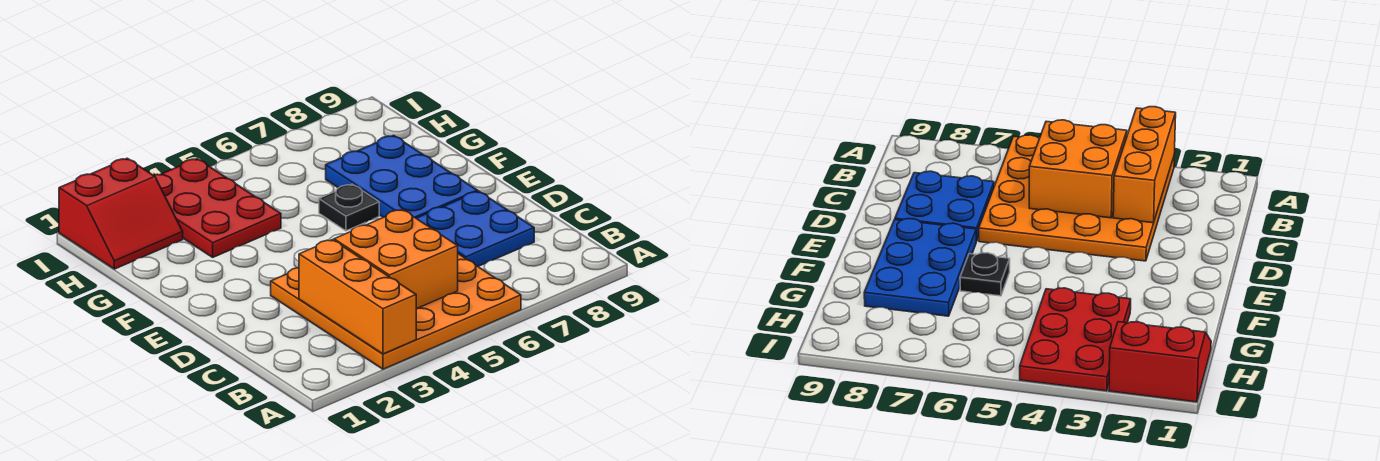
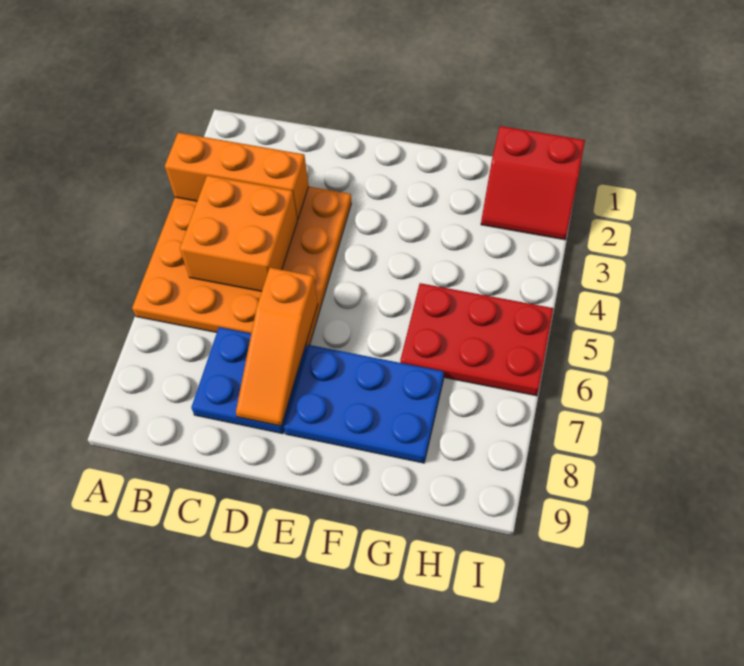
none -> orange slope D6:D8 level 2 top 6
black plate F6 level 1 -> none
red plate G3:I4 level 1 -> red plate G5:I6 level 1
red slope H1:I2 level 1 top I -> red slope H1:I2 level 1 top 1

